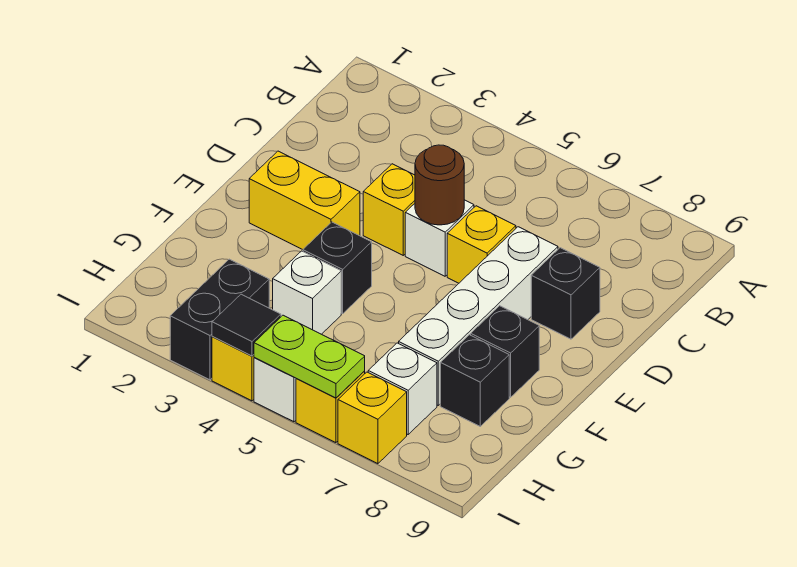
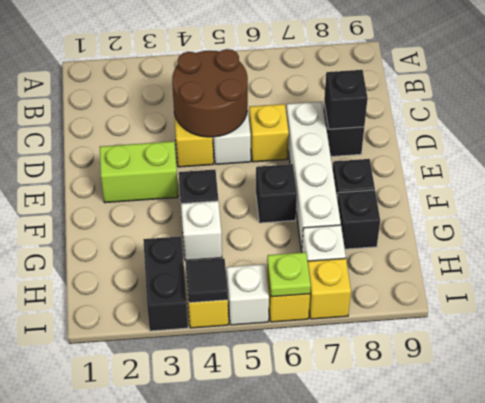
brown round brick D5 level 2 -> brown round brick C4:D5 level 2
none -> black brick D8 level 2
yellow brick E2:E3 level 1 -> lime brick E2:E3 level 1
none -> black brick F6 level 1
lime plate I5:I6 level 2 -> lime plate I6 level 2

